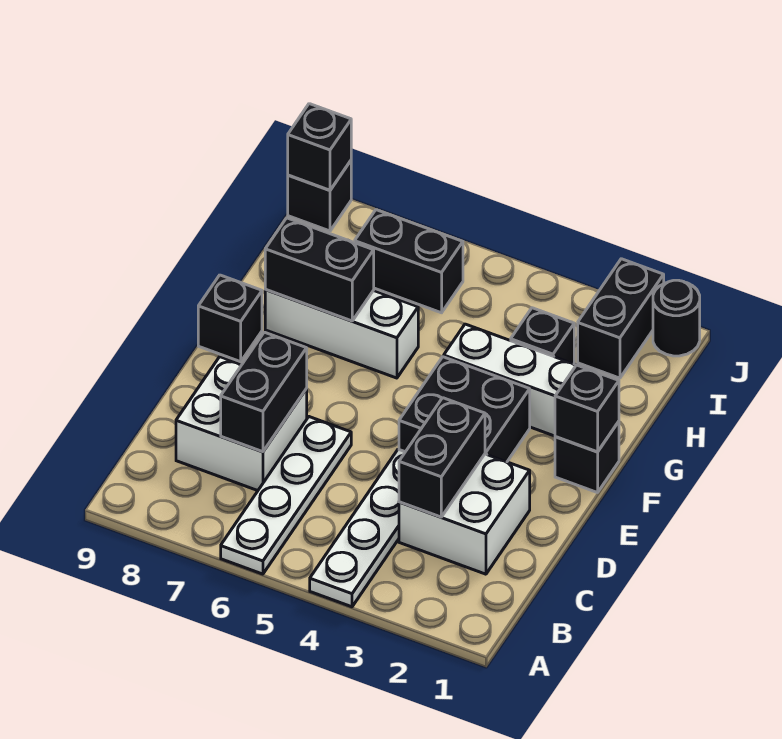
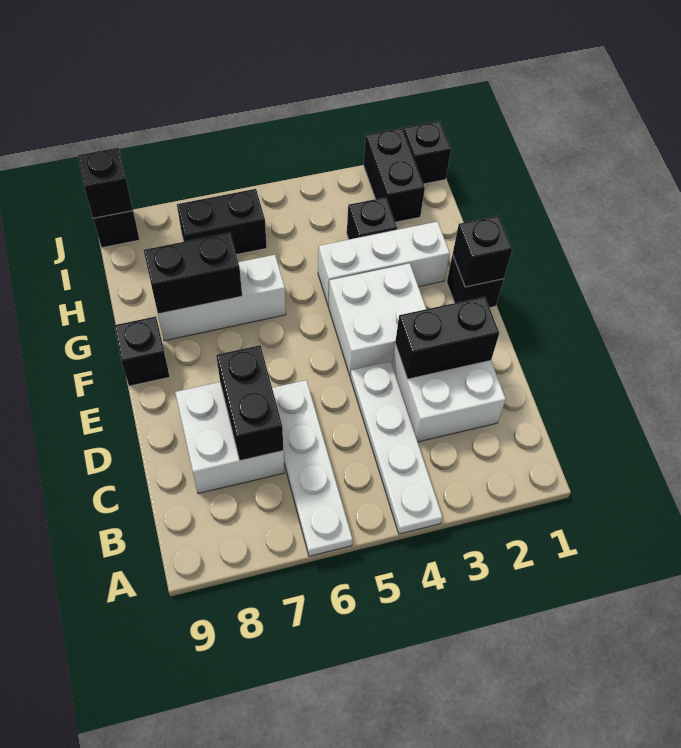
black brick C3:D3 level 2 -> black brick D2:D3 level 2
black brick E3:F4 level 1 -> white brick E3:F4 level 1
black round brick J1 level 1 -> black brick J1 level 1

